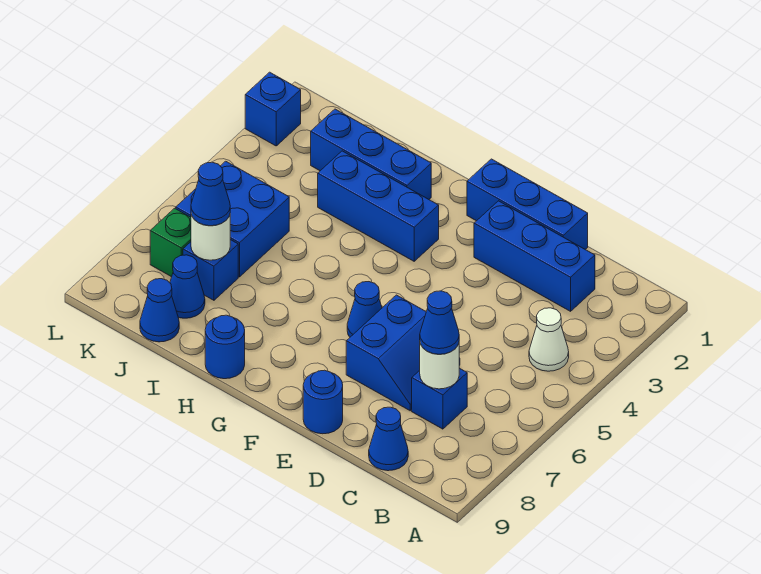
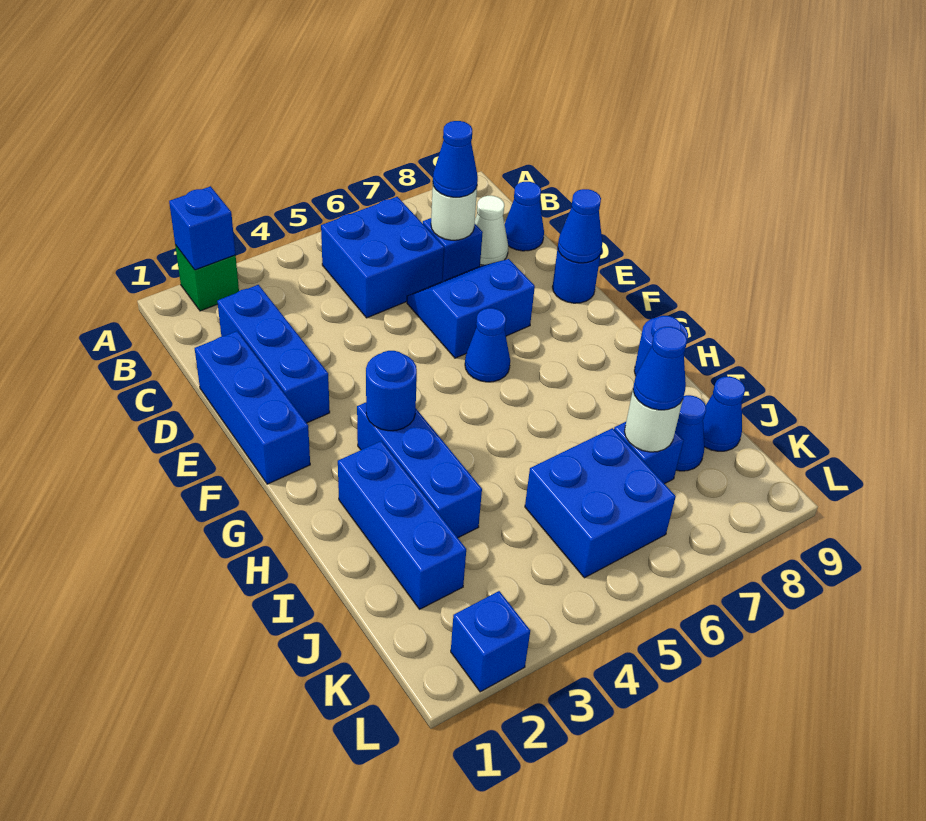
none -> blue brick A2 level 2
white cone B4 level 1 -> white cone C8 level 1
none -> blue brick B5:C6 level 1
none -> blue cone E9 level 2
none -> blue round brick G3 level 2
green brick K7 level 1 -> green brick A2 level 1

